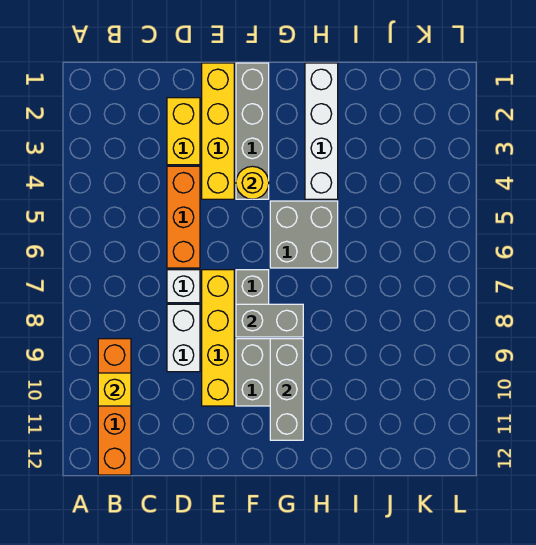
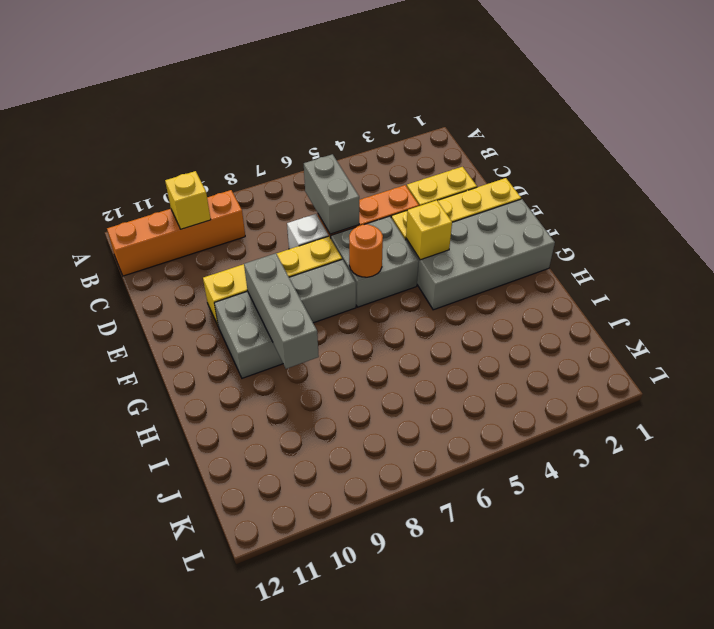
white brick D8:D9 level 1 -> none
grey brick F1:F4 level 1 -> grey brick F1:G4 level 1
yellow round brick F4 level 2 -> yellow brick F4 level 2
none -> orange round brick F6 level 2
grey brick F8:G8 level 2 -> grey brick C6:D6 level 2
grey brick G5:H6 level 1 -> grey brick E5:F6 level 1
grey brick G9:G11 level 2 -> grey brick F9:H9 level 2
white brick H1:H4 level 1 -> none

